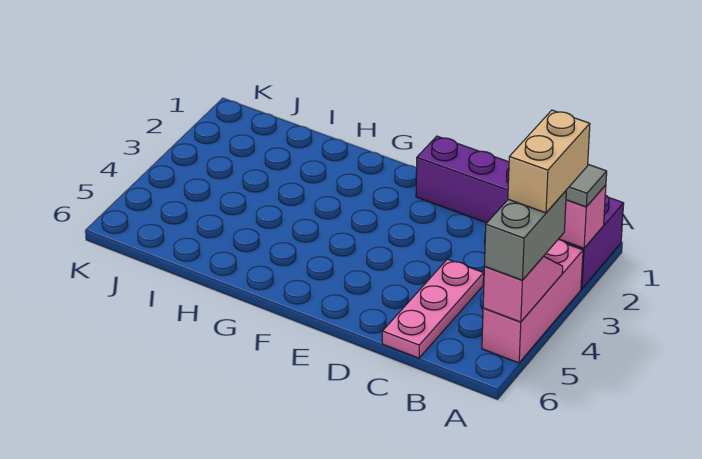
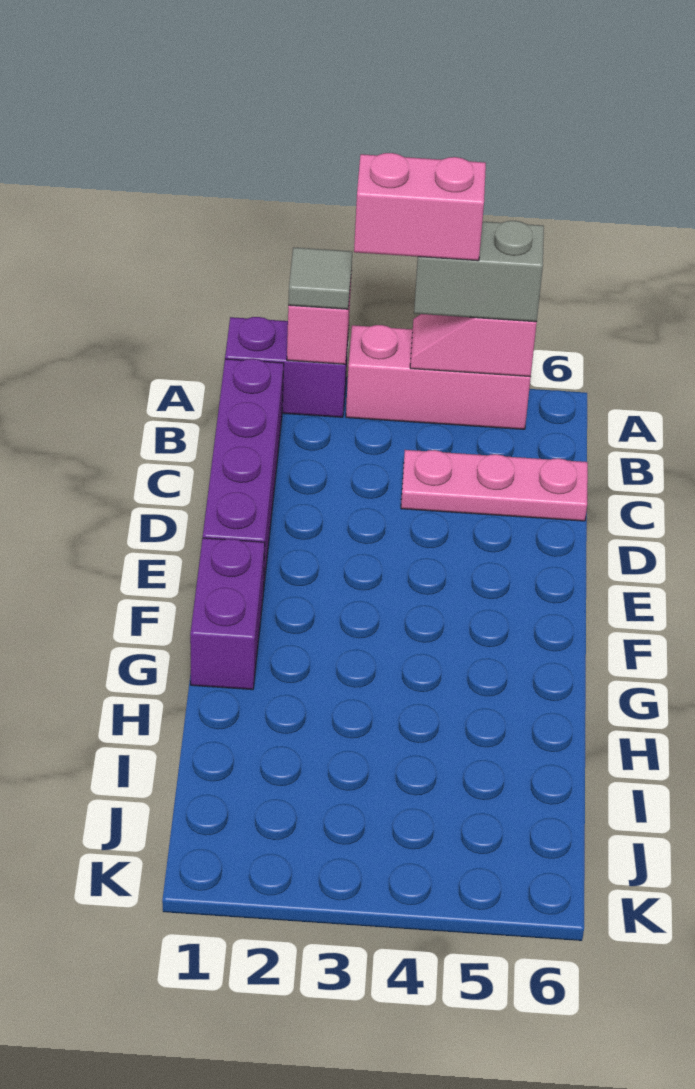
tan brick A3:A4 level 4 -> pink brick A3:A4 level 4
none -> purple brick F1:G1 level 1

